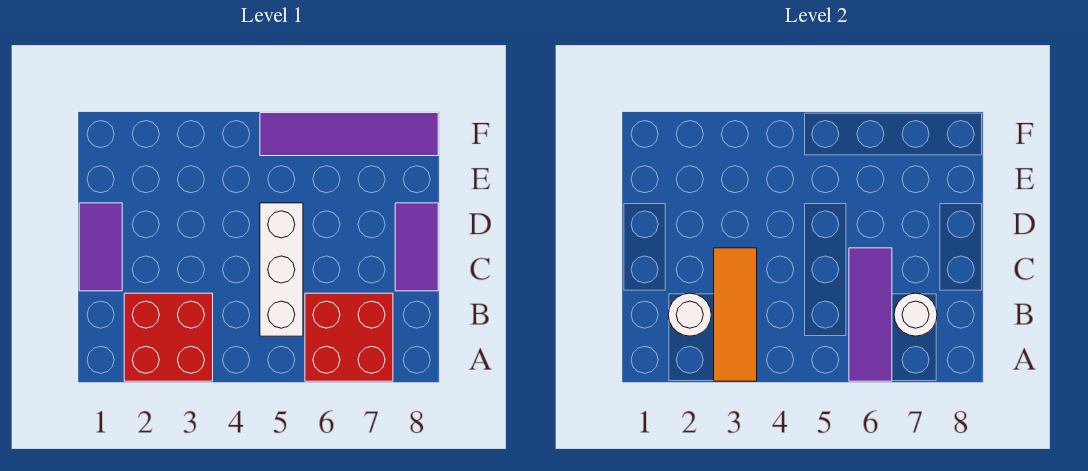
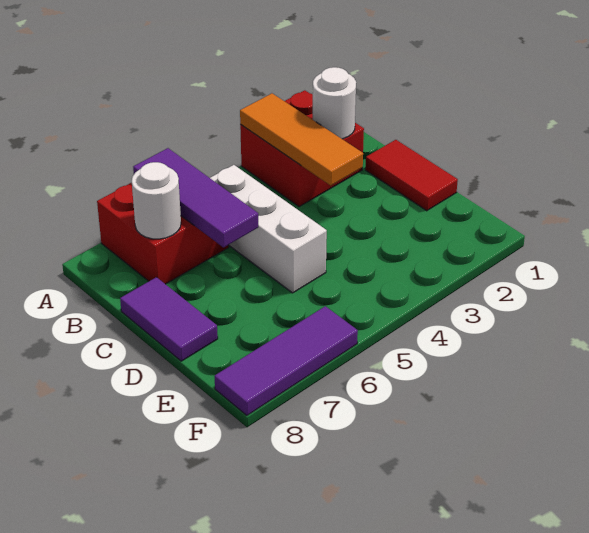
purple tile C1:D1 level 1 -> red tile C1:D1 level 1
purple tile F5:F8 level 1 -> purple tile F6:F8 level 1

